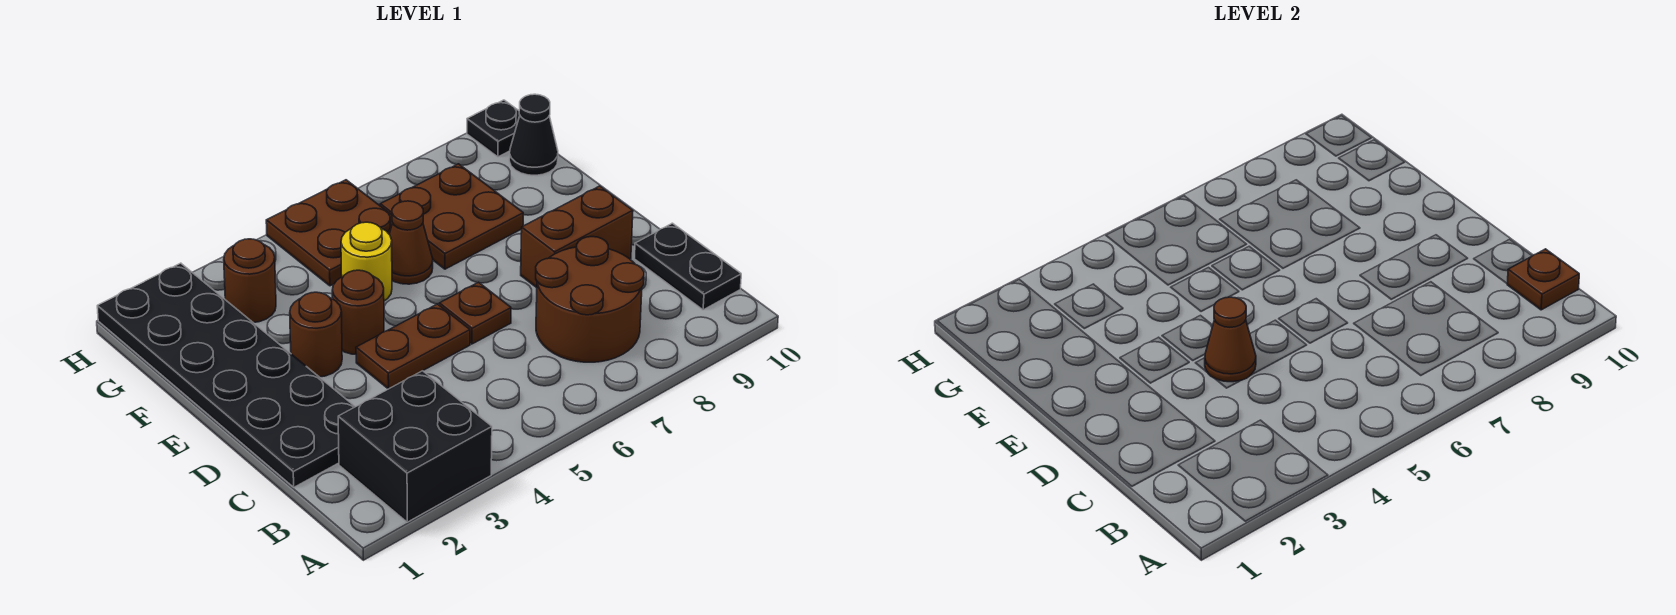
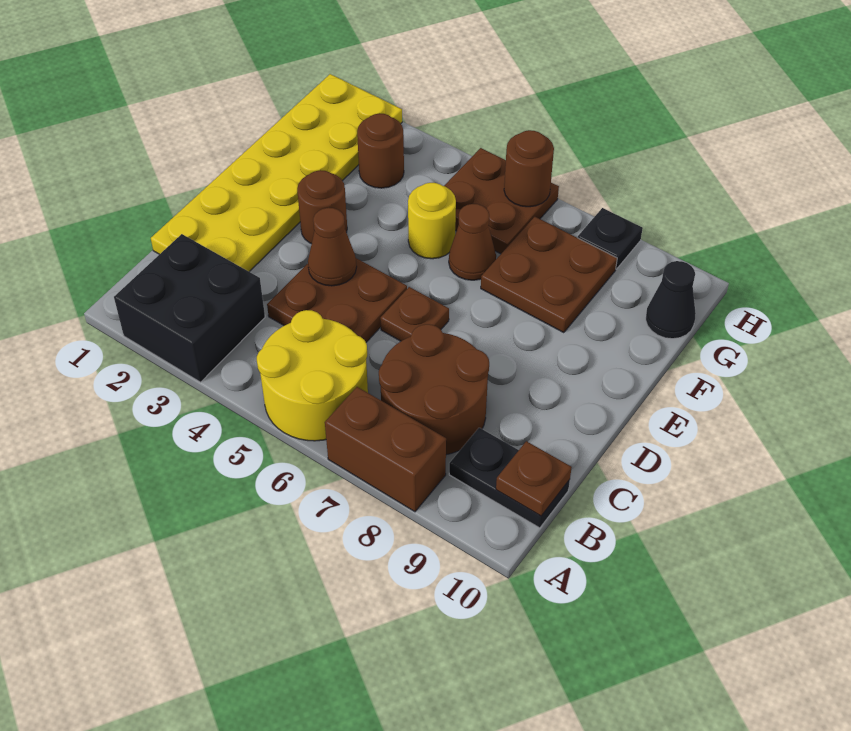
none -> yellow round brick A5:B6 level 1
black plate B10:C10 level 1 -> black plate B9:B10 level 1
black plate C1:H2 level 1 -> yellow plate C1:H2 level 1
brown plate D4:D5 level 1 -> brown plate C4:D5 level 1
brown brick D8:D9 level 1 -> brown brick A7:A8 level 1
brown round brick E4 level 1 -> brown round brick H6 level 2
black plate H10 level 1 -> black plate H8 level 1

